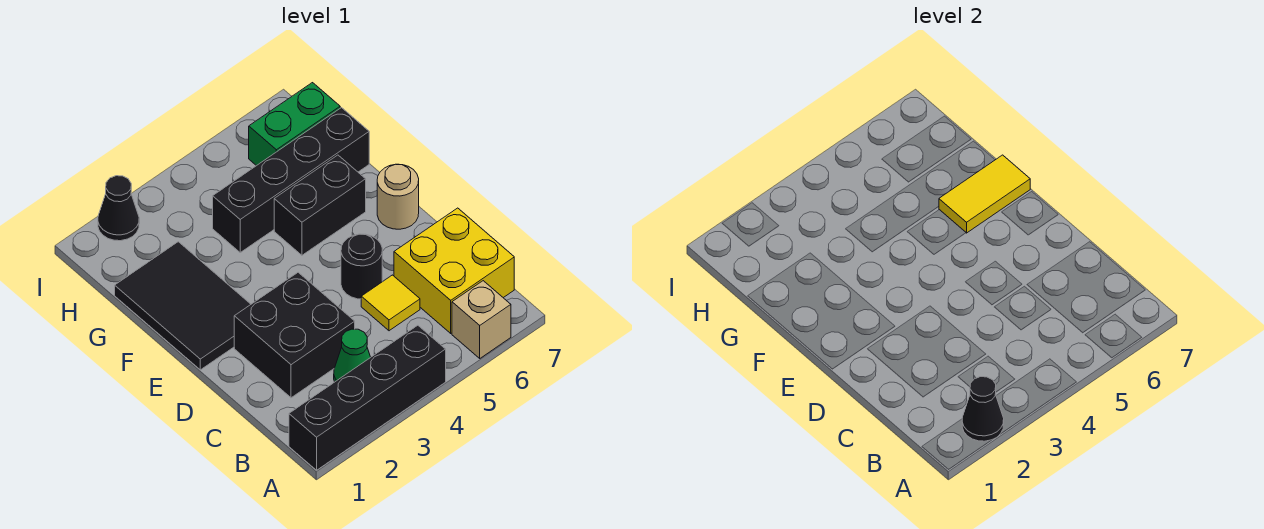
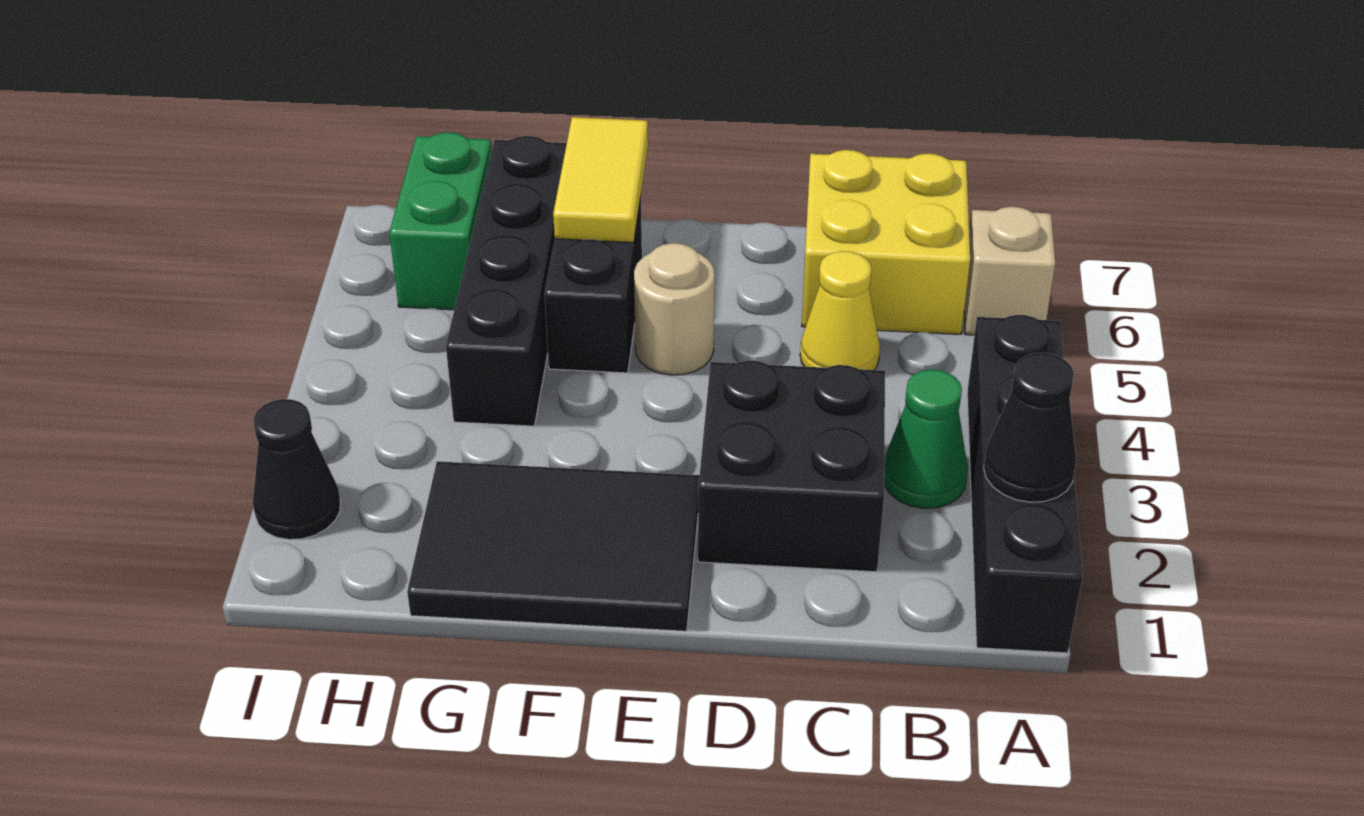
yellow tile C5 level 1 -> yellow cone C5 level 1
black round brick D5 level 1 -> none
tan round brick E7 level 1 -> tan round brick E5 level 1

